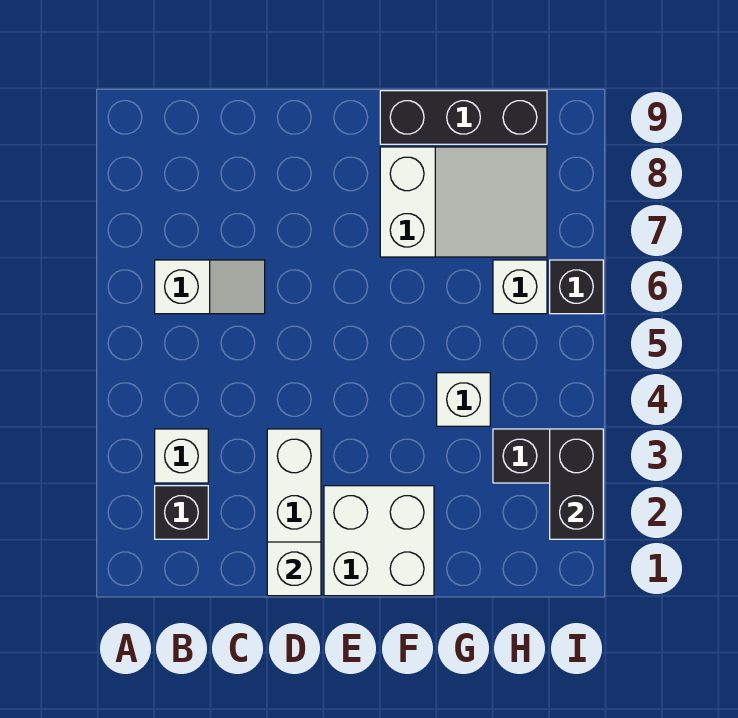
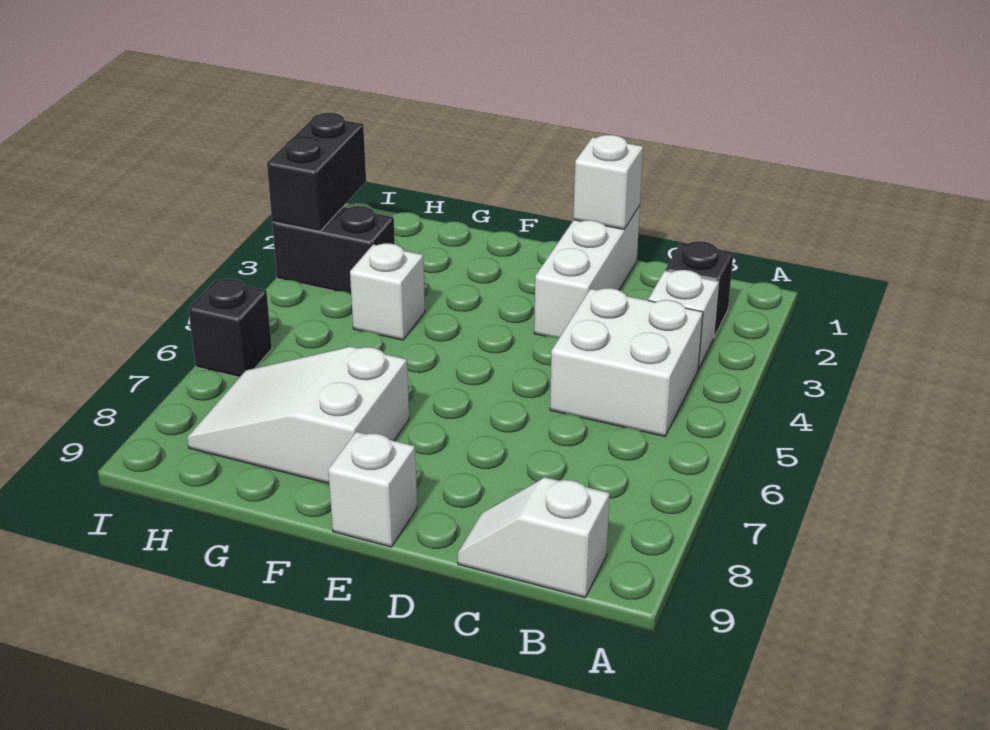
white slope B6:C6 level 1 top B -> white slope B9:C9 level 1 top B
white brick E1:F2 level 1 -> white brick B4:C5 level 1
black brick F9:H9 level 1 -> none
white brick H6 level 1 -> white brick E9 level 1

